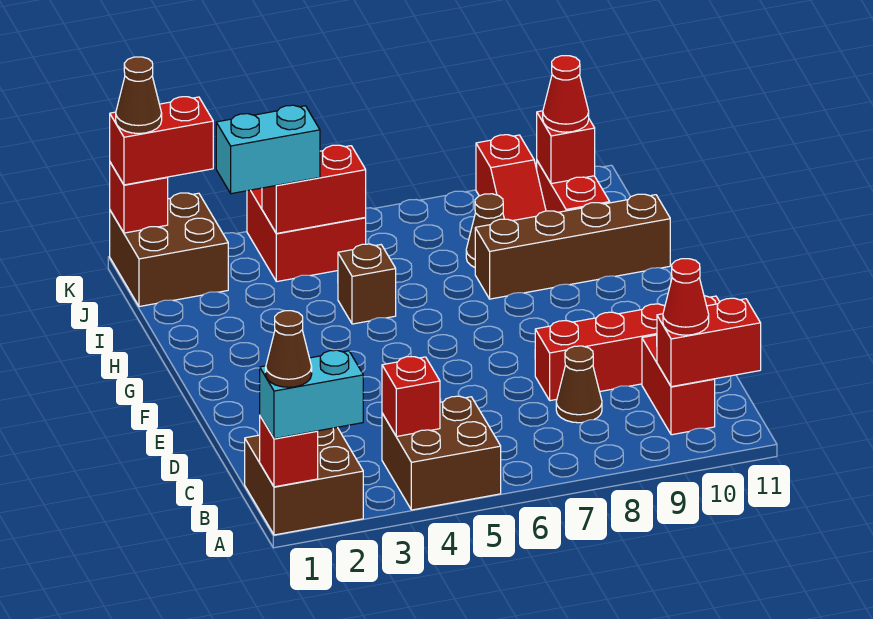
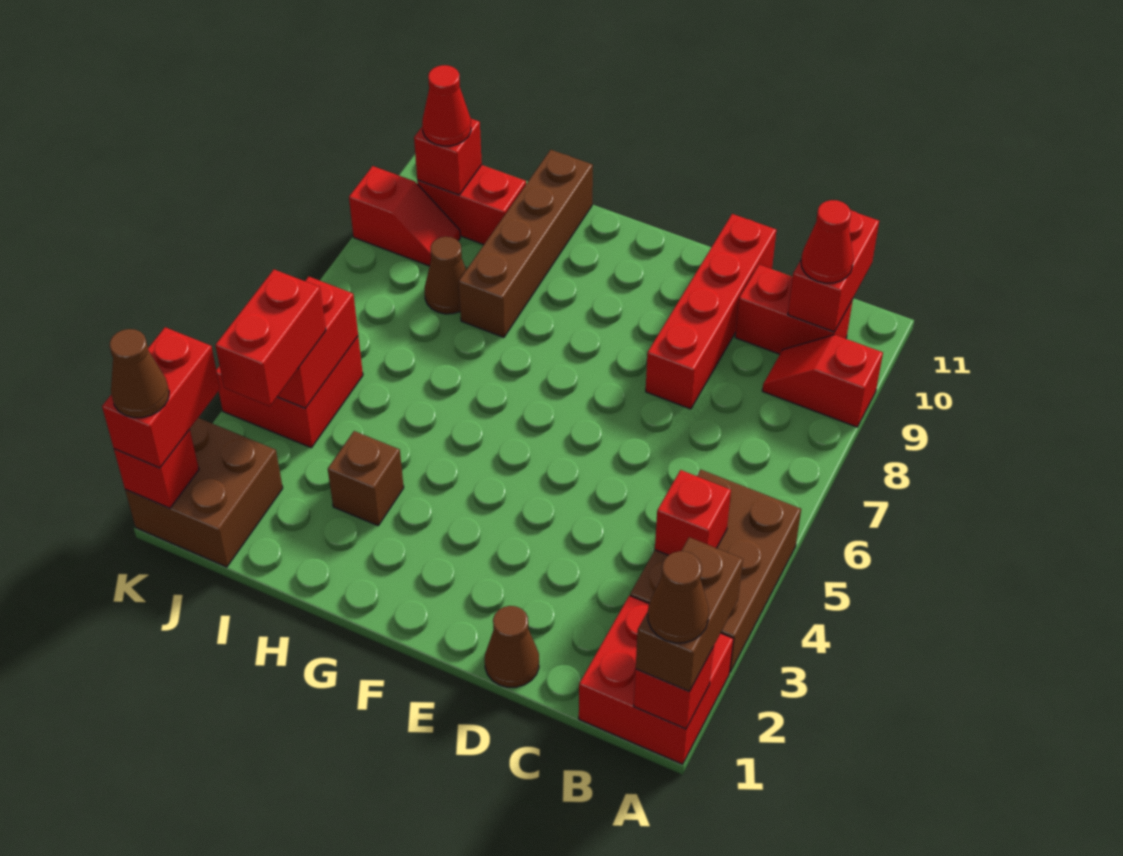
brown brick A1:B2 level 1 -> red brick A1:B2 level 1
cyan brick A1:A2 level 3 -> brown brick A1:A2 level 3
brown brick A4:B5 level 1 -> brown brick A3:B5 level 1
none -> red slope A9:B9 level 1 top A
brown cone C8 level 1 -> brown cone D1 level 1
brown brick H5 level 1 -> brown brick H3 level 1
cyan brick J3:J4 level 3 -> red brick J3:J4 level 3

